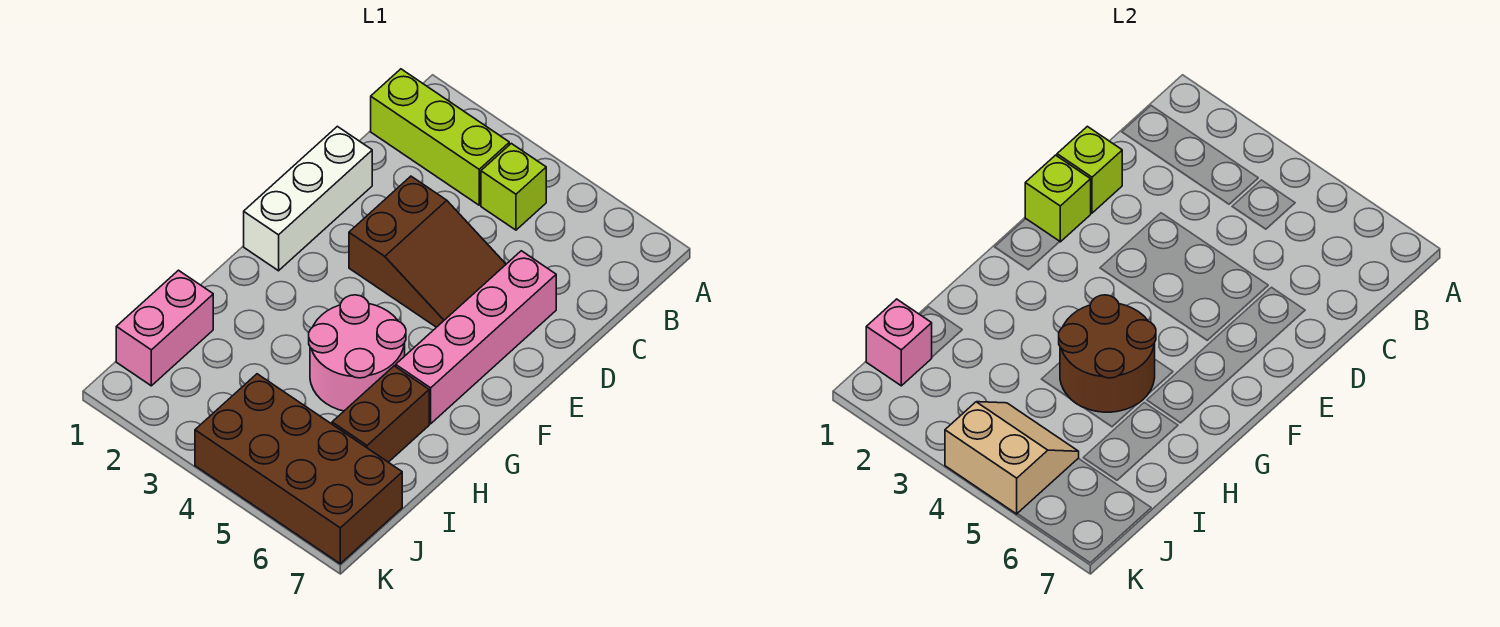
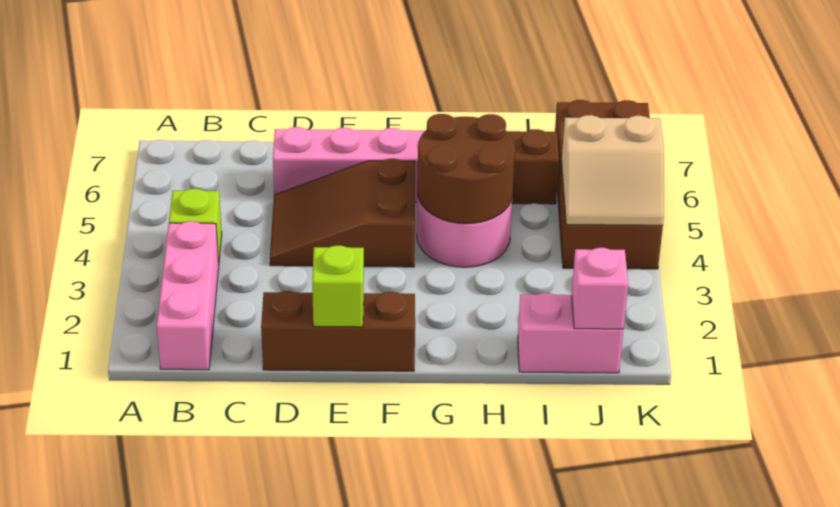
lime brick B1:B3 level 1 -> pink brick B1:B3 level 1
white brick D1:F1 level 1 -> brown brick D1:F1 level 1
lime brick D1 level 2 -> none
brown slope D3:E5 level 1 top 3 -> brown slope D4:F5 level 1 top F
tan slope J4:K5 level 2 top K -> tan slope J4:K5 level 2 top 5

